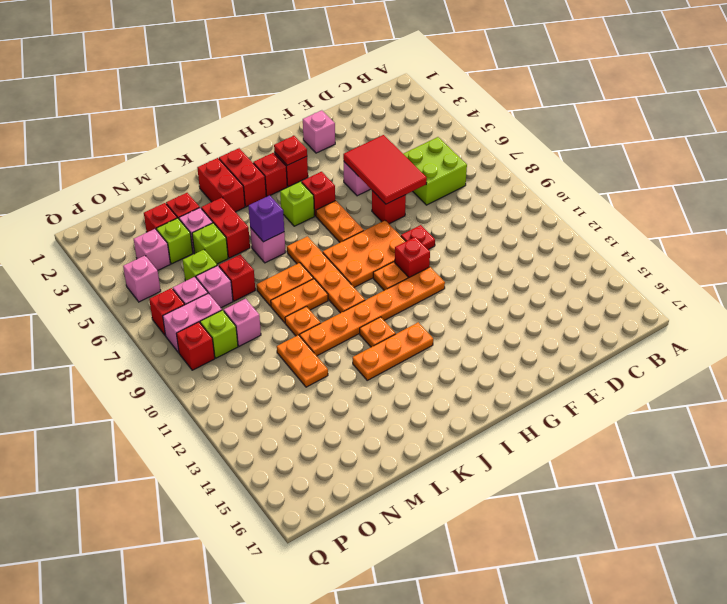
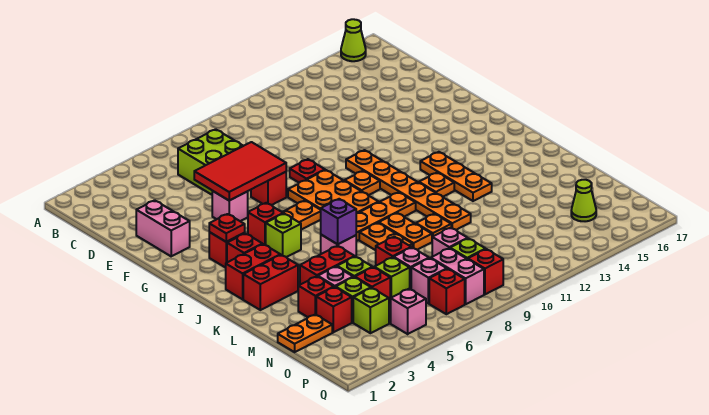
none -> lime cone A16 level 1
pink brick F2 level 1 -> pink brick E2:F2 level 1
red brick G10 level 1 -> red brick N5 level 1
orange plate M11:M12 level 1 -> orange plate N1:N2 level 1
pink brick O4 level 1 -> lime brick O4 level 1
none -> lime cone O15 level 1

